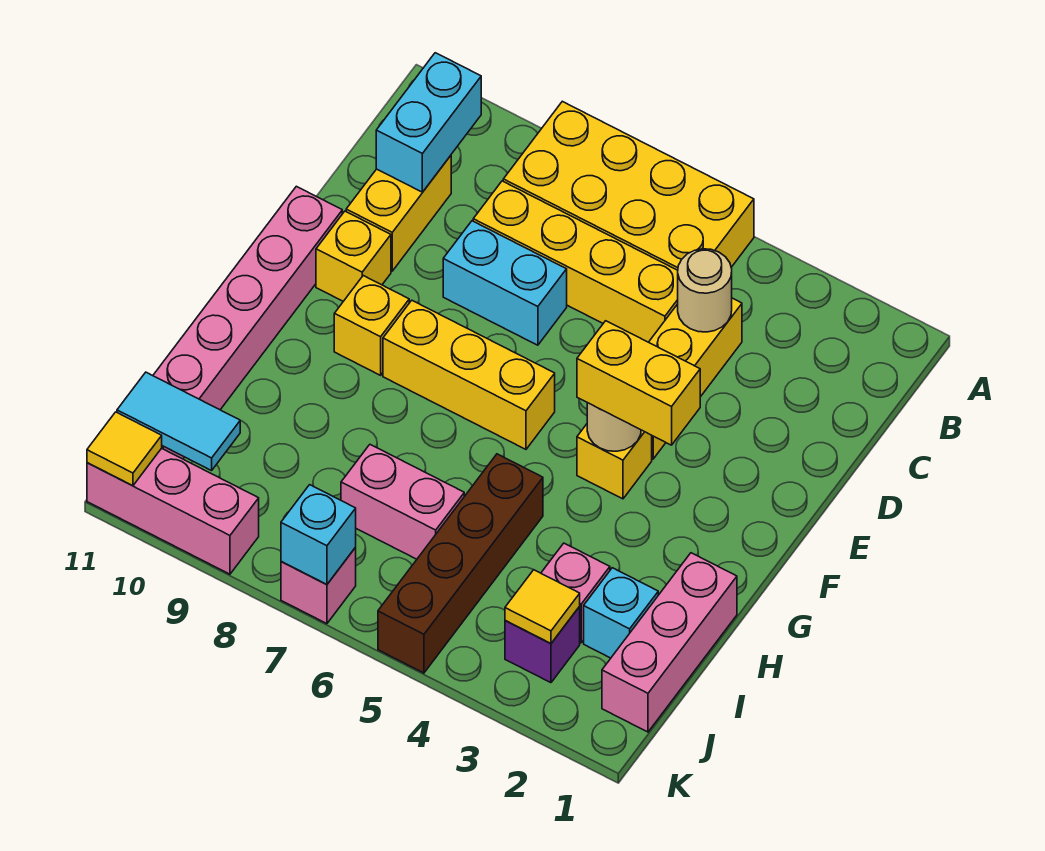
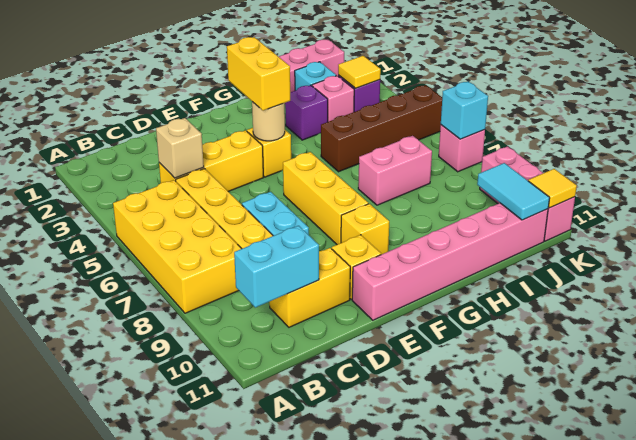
tan round brick C4 level 2 -> tan brick C4 level 2
none -> purple brick H3 level 1
pink brick I6:I7 level 1 -> pink brick H7:I7 level 1

